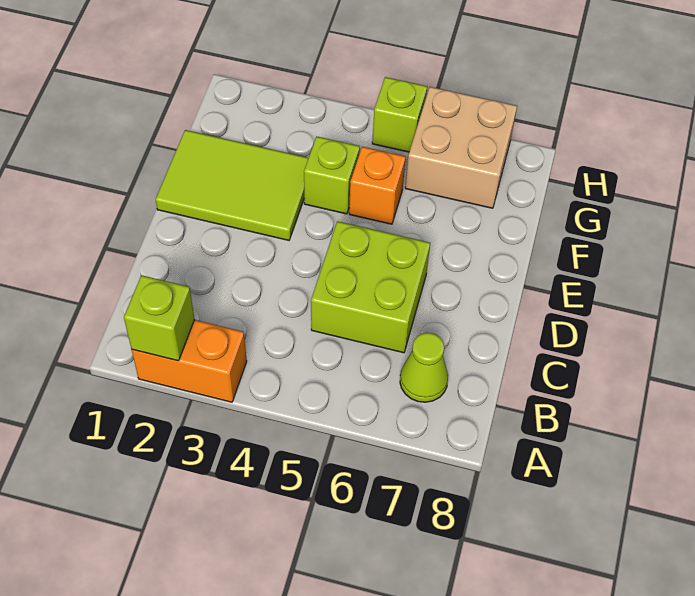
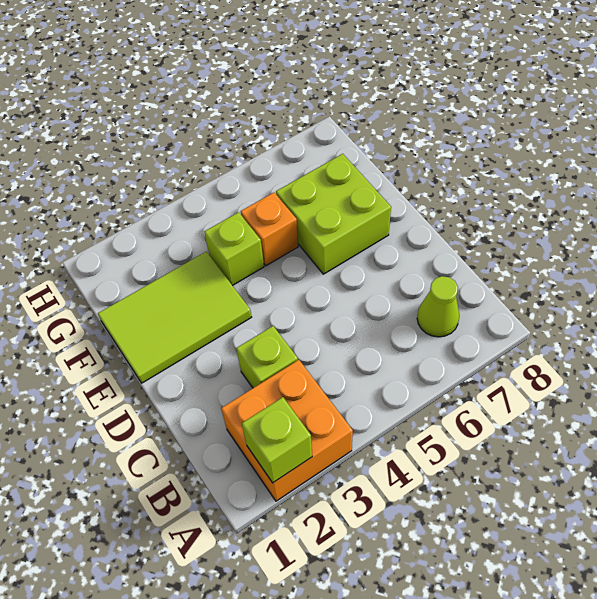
orange brick A2:A3 level 1 -> orange brick A2:B3 level 1
lime brick C5:D6 level 1 -> lime brick E6:F7 level 1
tan brick G6:H7 level 1 -> none
lime brick H5 level 1 -> lime brick C3 level 1

